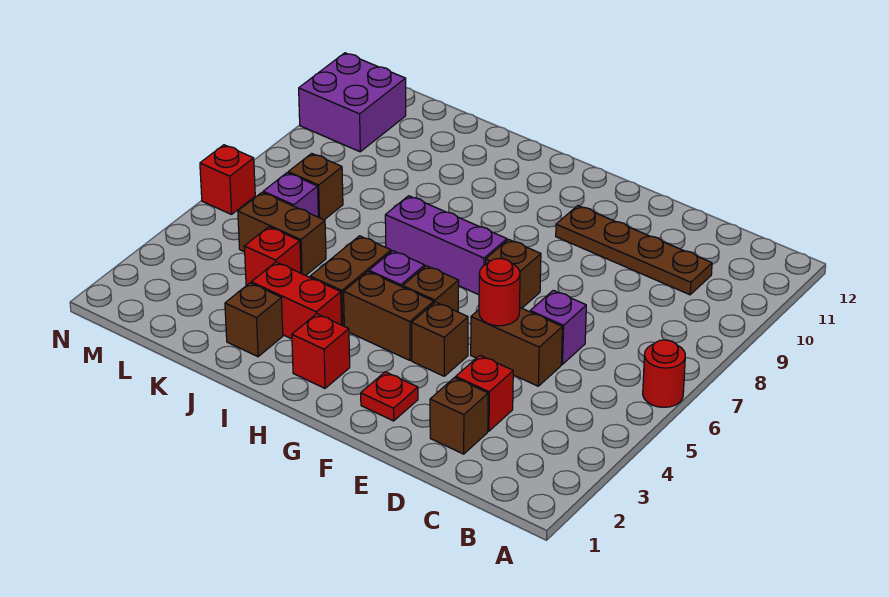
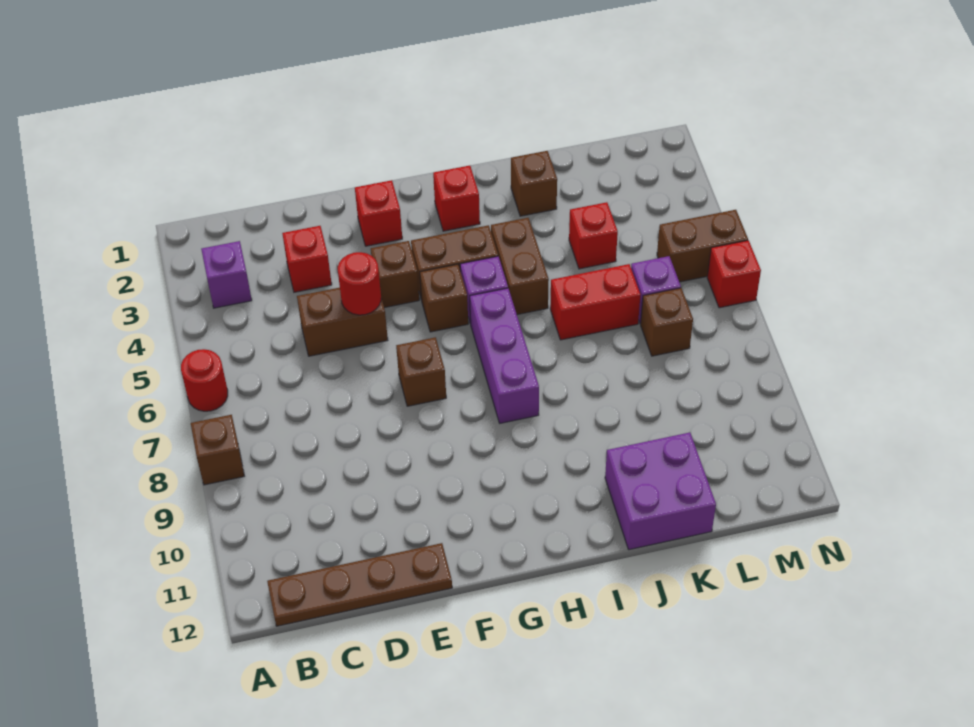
brown plate C10:F10 level 1 -> brown plate B12:E12 level 1
brown brick D2 level 1 -> brown brick A8 level 1
purple brick D6 level 1 -> purple brick B3 level 1
red plate F2 level 1 -> red brick F2 level 1
purple brick G7:I7 level 1 -> purple brick H6:H8 level 1
red brick I3:J3 level 1 -> red brick J6:K6 level 1
brown brick K5:L5 level 1 -> brown brick M5:N5 level 1
purple brick M10:N11 level 1 -> purple brick J11:K12 level 1

